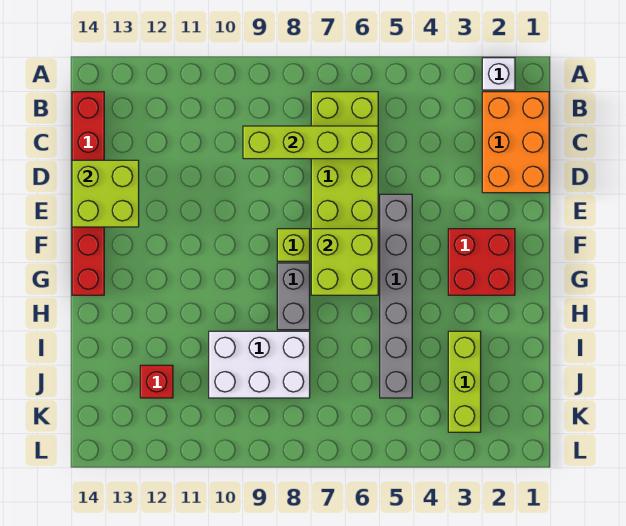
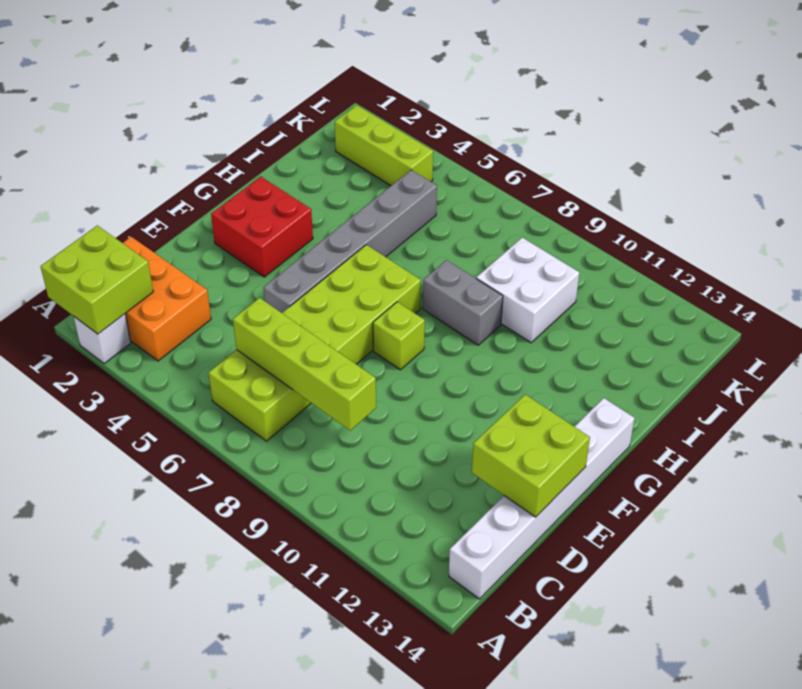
orange brick B1:D2 level 1 -> orange brick B1:C3 level 1
red brick B14:G14 level 1 -> white brick B14:G14 level 1
lime brick F6:G7 level 2 -> lime brick A1:B2 level 2
grey brick G8:H8 level 1 -> grey brick H8:H9 level 1
lime brick I3:K3 level 1 -> lime brick K2:K4 level 1
white brick I8:J10 level 1 -> white brick I9:J10 level 1
red brick J12 level 1 -> none

